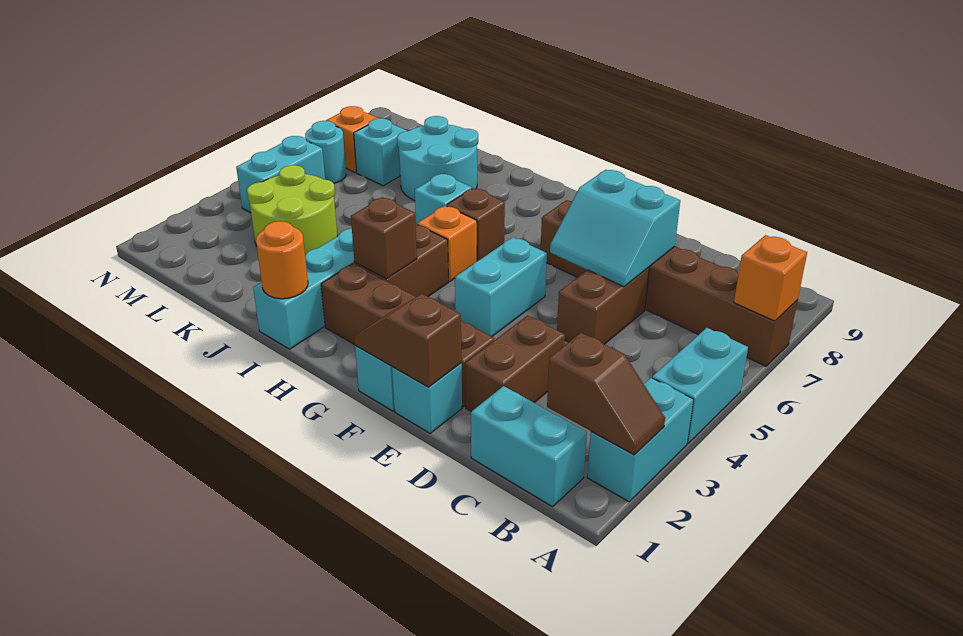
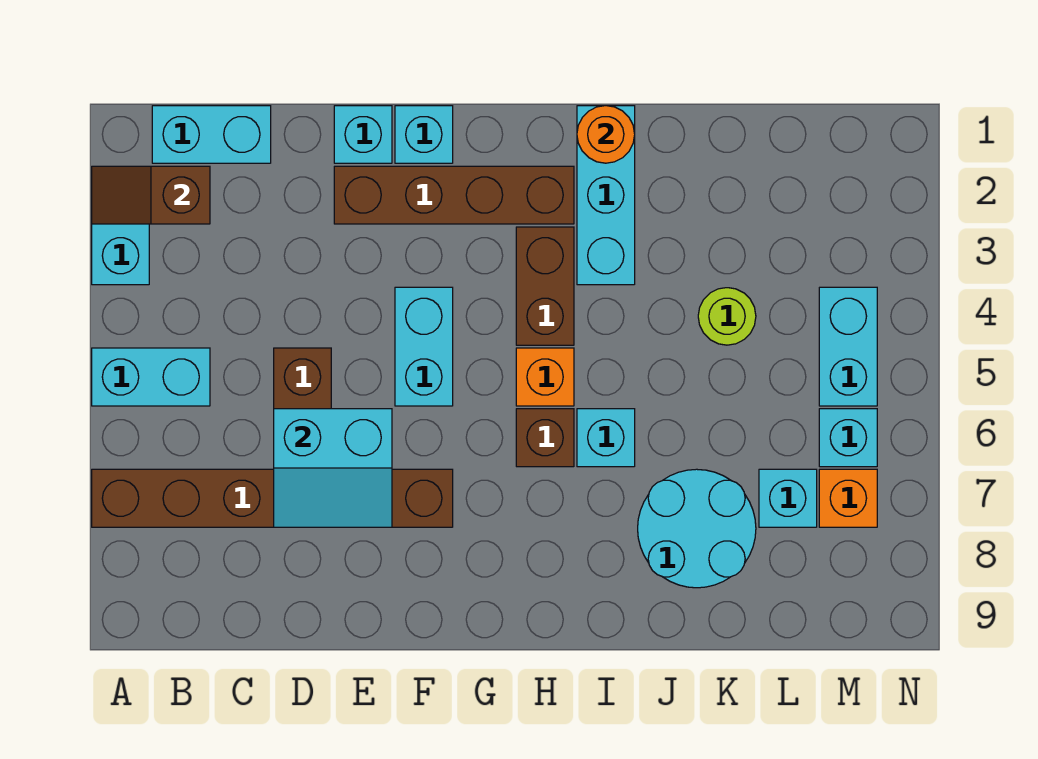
cyan brick A4:A5 level 1 -> cyan brick A5:B5 level 1
orange brick A7 level 2 -> none
brown brick D2:D3 level 1 -> none
cyan slope D6:E7 level 2 top 7 -> cyan slope D6:E7 level 2 top 6
brown slope E1:F1 level 2 top E -> none
brown brick H3 level 2 -> none
lime round brick K3:L4 level 1 -> lime round brick K4 level 1
cyan round brick M6 level 1 -> cyan brick M6 level 1

